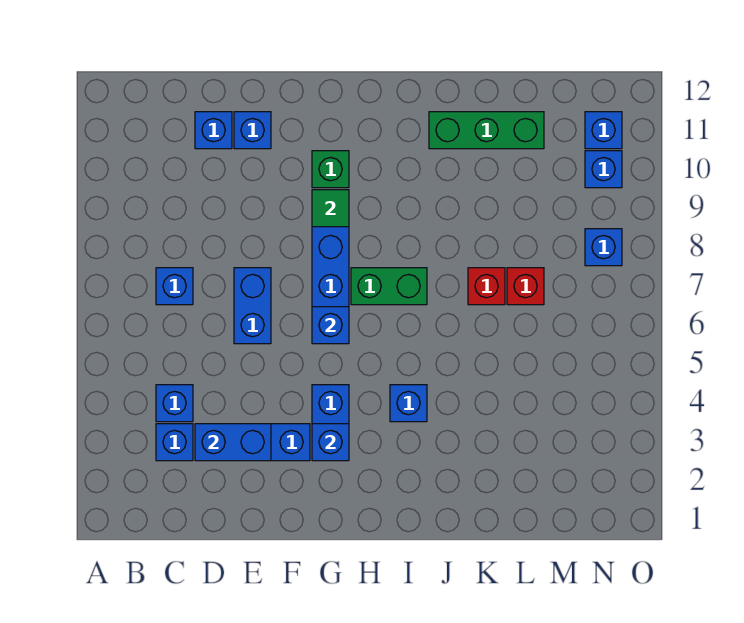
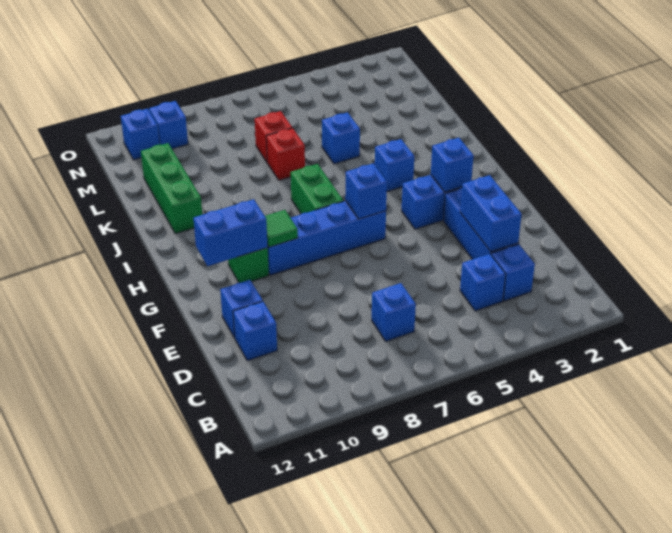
blue brick E6:E7 level 1 -> blue brick G10:G11 level 2
blue brick N8 level 1 -> blue brick K5 level 1

